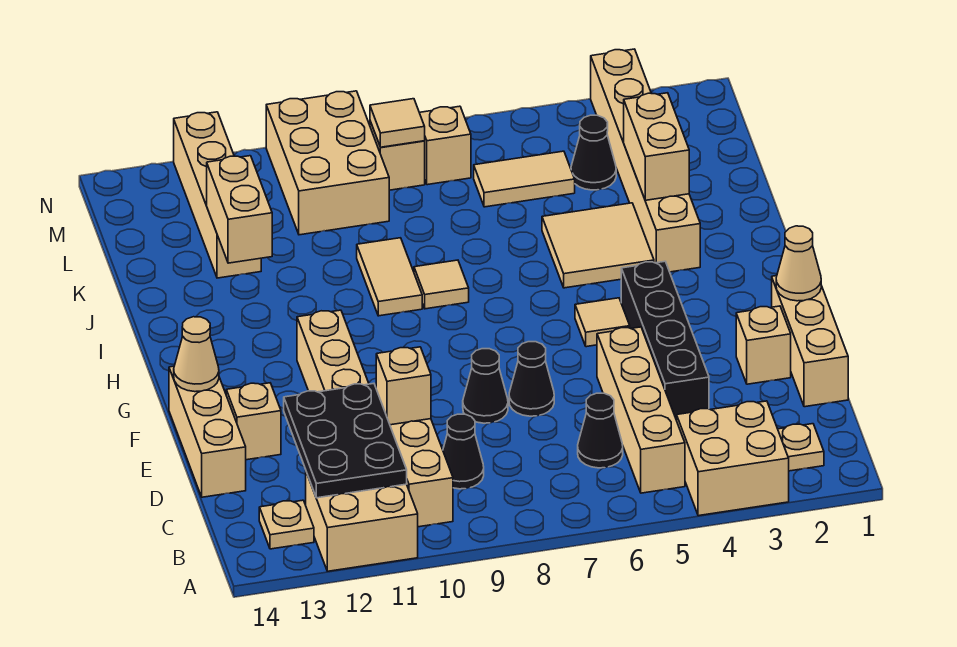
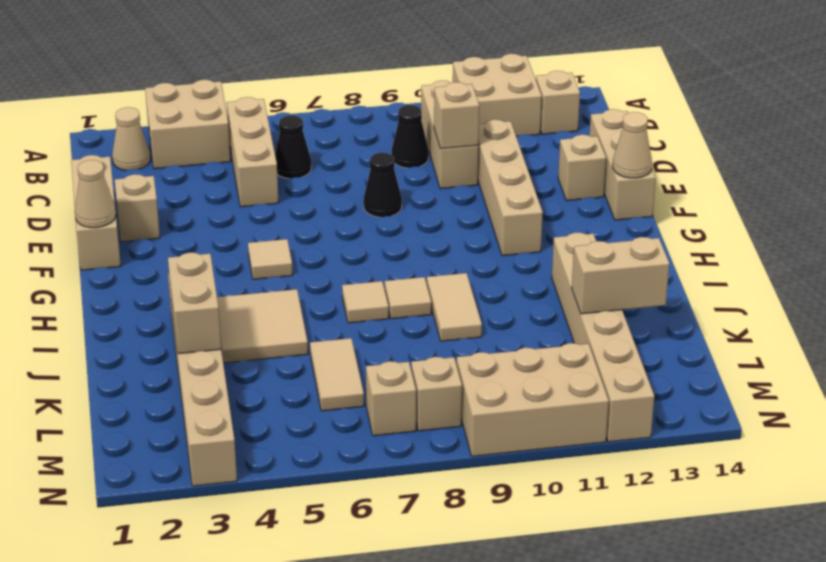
tan plate B2 level 1 -> tan cone B2 level 1
tan brick B5:E5 level 1 -> tan brick B5:D5 level 1
black plate B11:D12 level 2 -> none
tan plate B13 level 1 -> tan brick B13 level 1
black brick D4:G4 level 1 -> none
black cone E7 level 1 -> none
tan brick J12:K12 level 2 -> tan brick K12:K13 level 2
tan brick K12:N12 level 1 -> tan brick I12:N12 level 1
black cone L4 level 1 -> none
tan tile L5:L6 level 1 -> tan tile K6:L6 level 1
tan brick L9:N10 level 1 -> tan brick M9:N11 level 1
tan tile M8 level 2 -> tan tile I7 level 1

